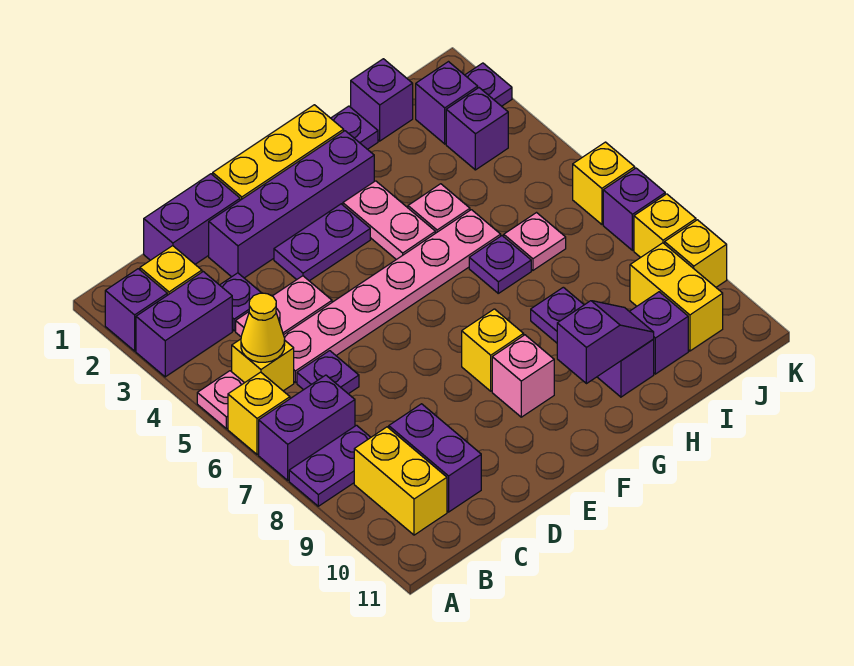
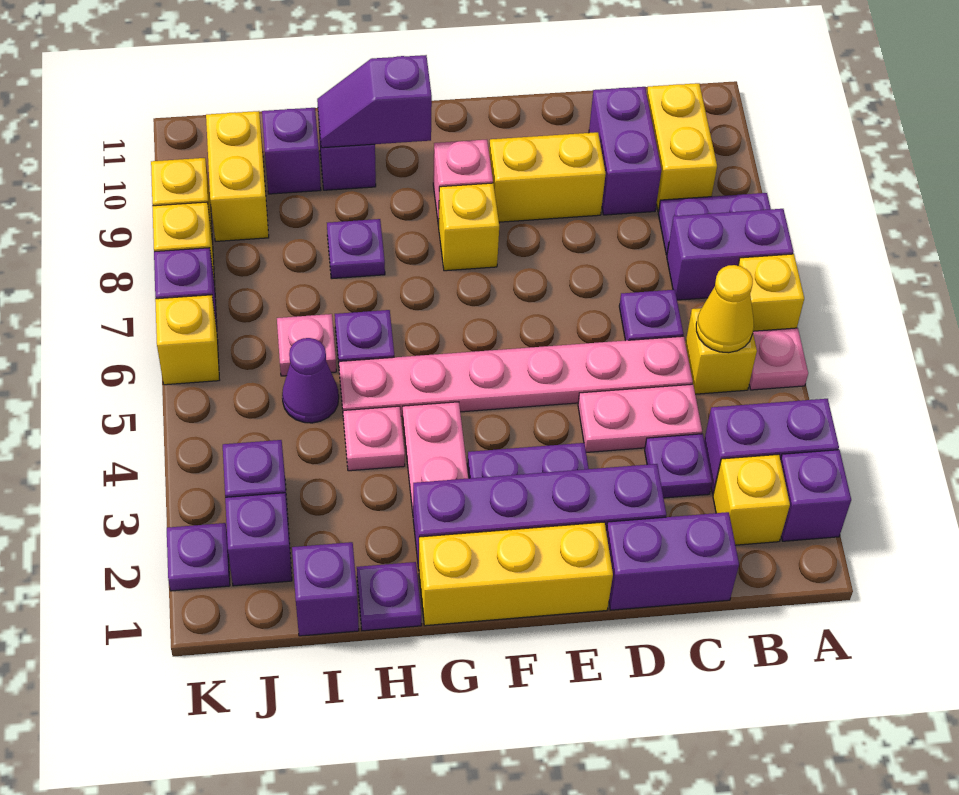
none -> yellow brick D9:E9 level 1
none -> purple cone I5 level 1

